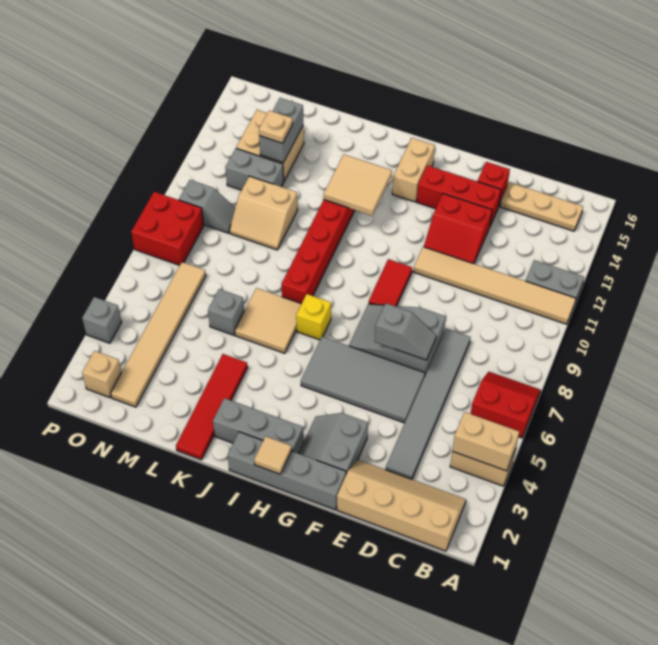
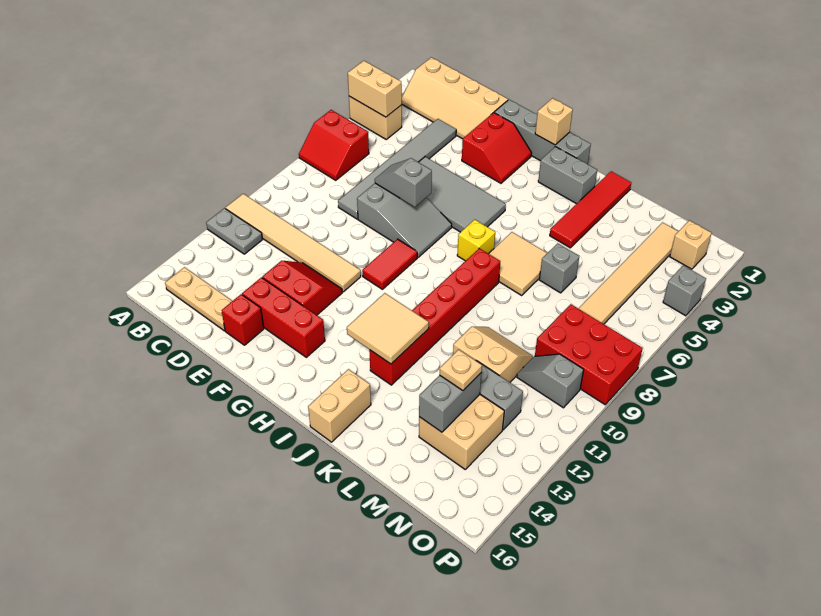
grey slope F2:G3 level 1 top F -> red slope F2:G3 level 1 top F
tan tile H1 level 2 -> tan brick H1 level 2
grey brick H2:J2 level 1 -> grey brick I2:J2 level 1
tan brick H14:H15 level 1 -> tan brick J15:J16 level 1
red brick O8:P9 level 1 -> red brick N8:P9 level 1

